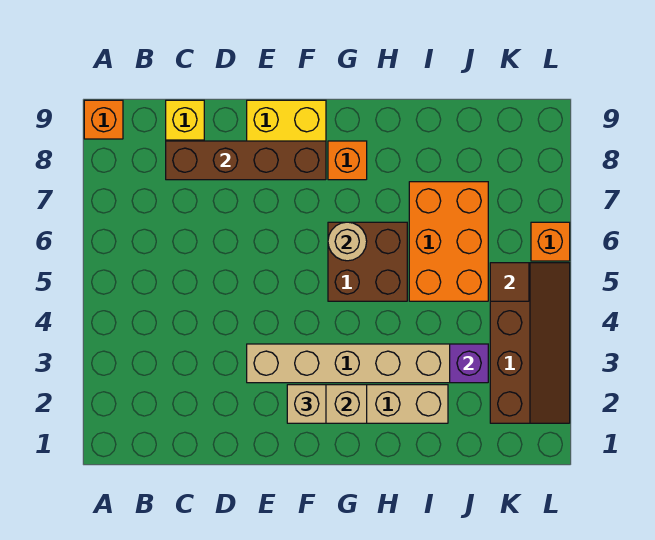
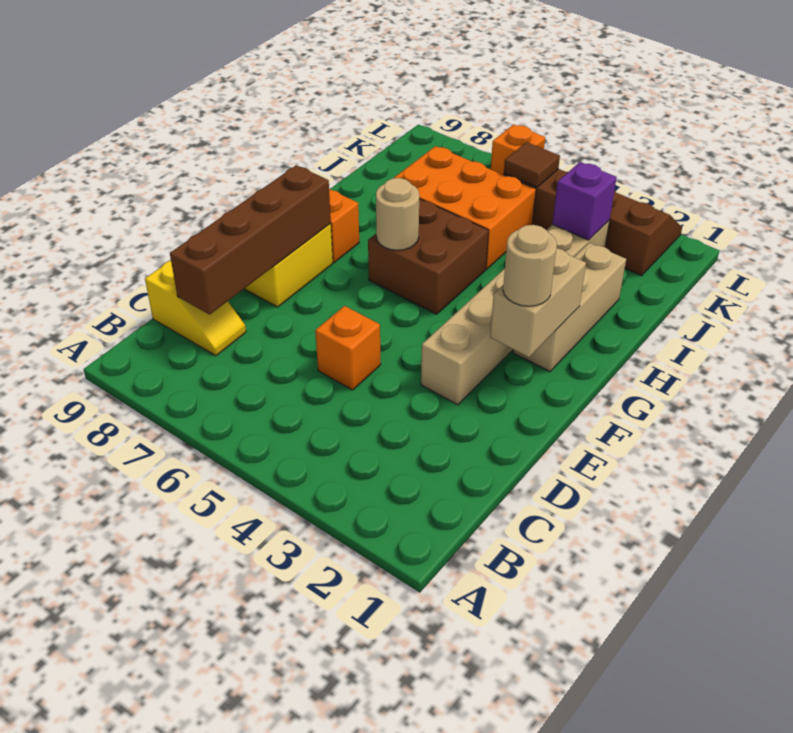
orange brick A9 level 1 -> orange brick D5 level 1
tan brick F2 level 3 -> tan round brick F2 level 3

